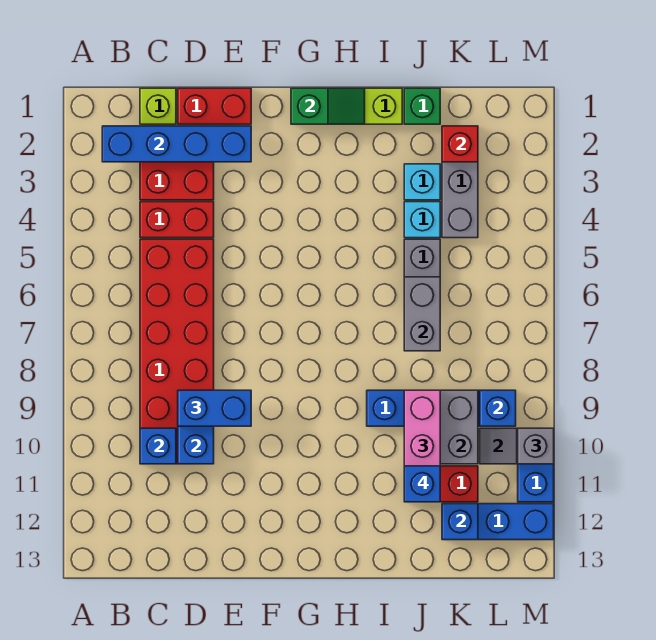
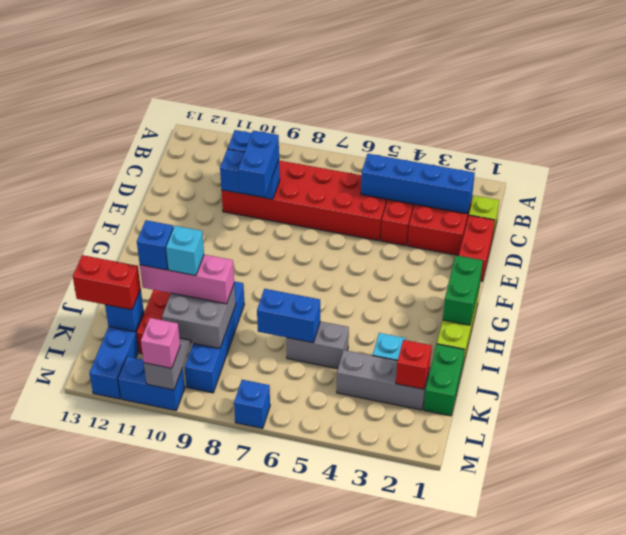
blue brick B2:E2 level 2 -> blue brick C2:C5 level 2
green slope G1:H1 level 2 top G -> green brick G1:H1 level 2
green brick J1 level 1 -> green brick J1:K1 level 1
cyan brick J4 level 1 -> cyan brick J10 level 4
grey brick J6:J7 level 2 -> blue brick J6:J7 level 2
none -> red brick K12:K13 level 3
blue brick L9 level 2 -> blue brick M7 level 1
grey brick M10 level 3 -> pink brick M10 level 3

